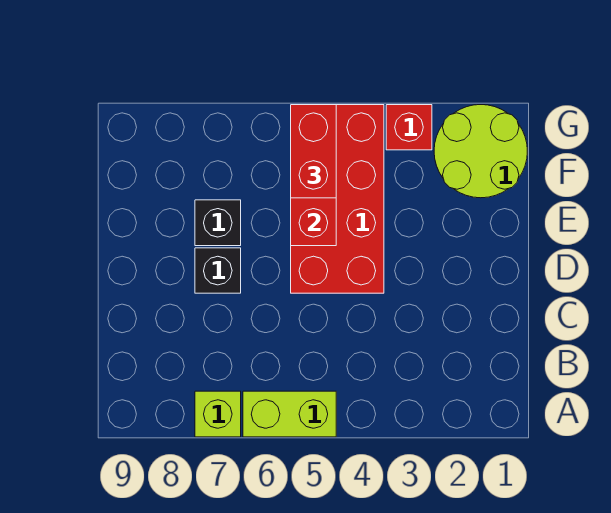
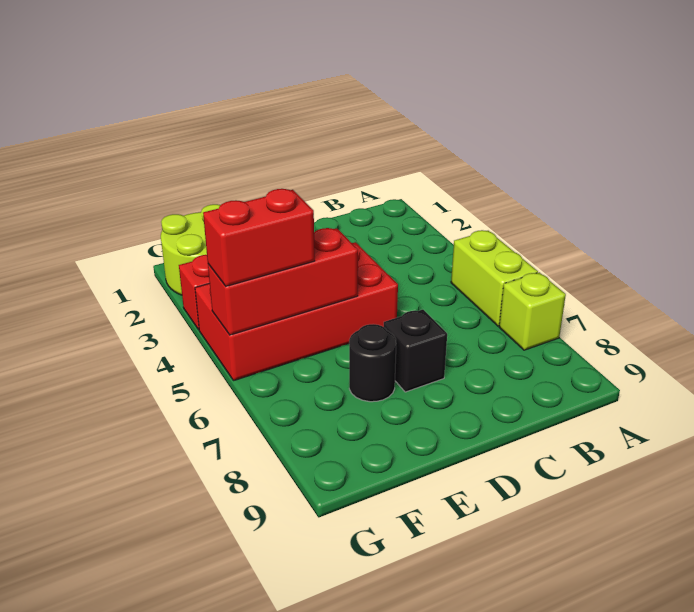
black brick E7 level 1 -> black round brick E7 level 1

